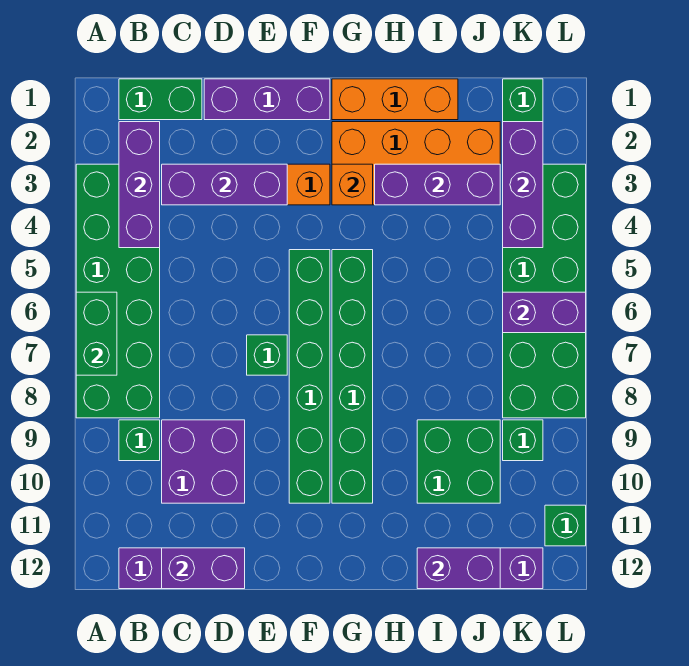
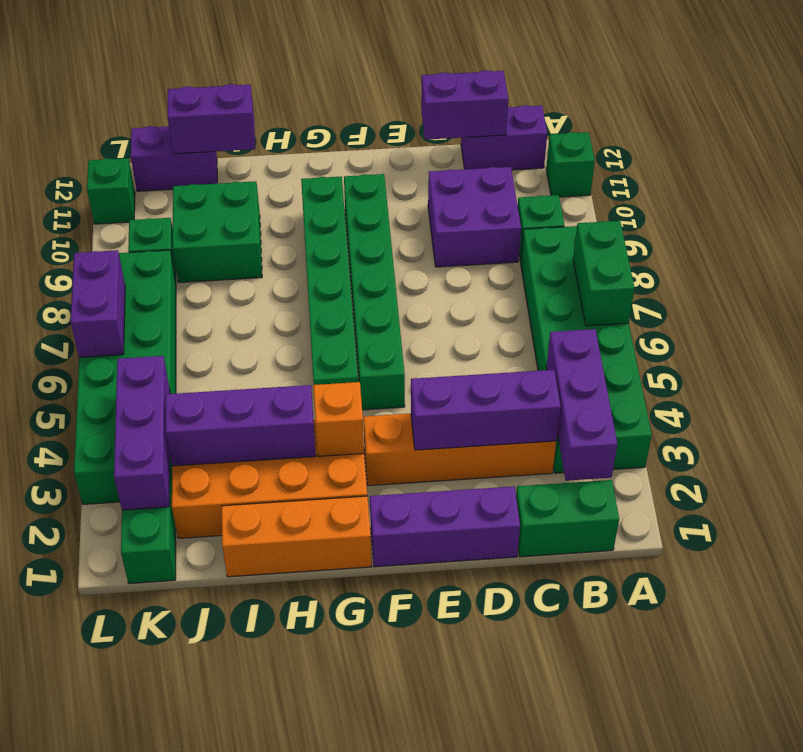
green brick E7 level 1 -> green brick A11 level 1
purple brick K6:L6 level 2 -> purple brick L6:L7 level 2

